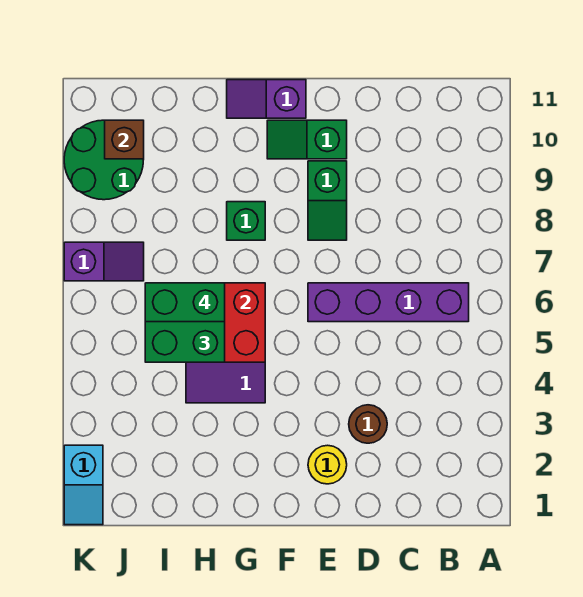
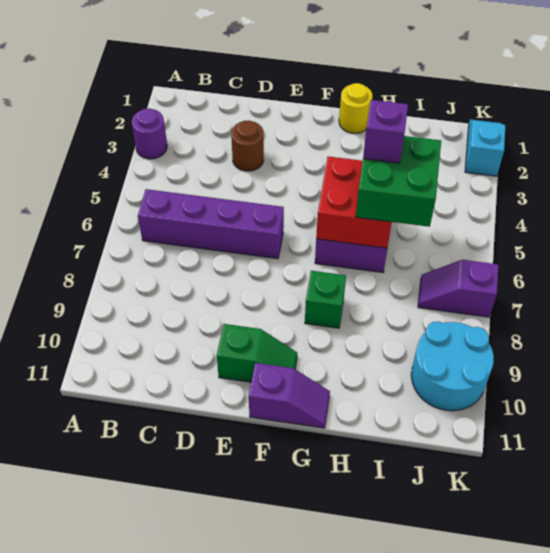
none -> purple round brick A3 level 1
yellow round brick E2 level 1 -> yellow round brick G1 level 1
green slope E8:E9 level 1 top 9 -> none
none -> purple brick H5 level 4
green brick H6:I6 level 4 -> none
green round brick J9:K10 level 1 -> cyan round brick J9:K10 level 1
brown brick J10 level 2 -> none

